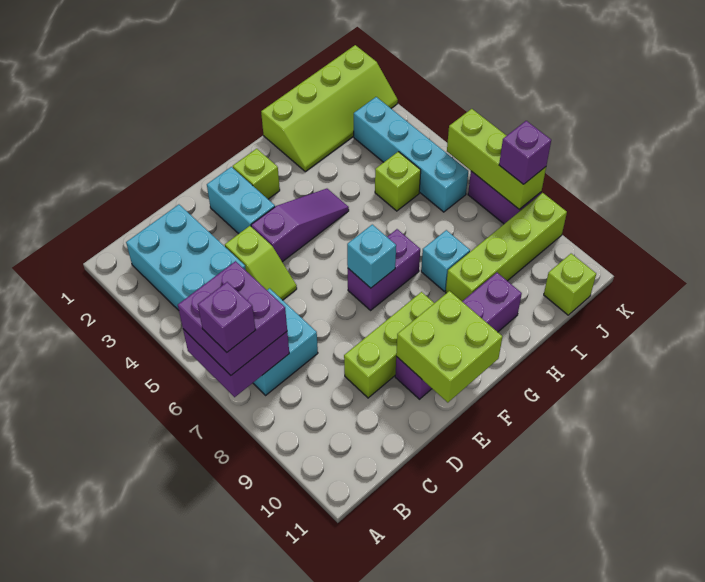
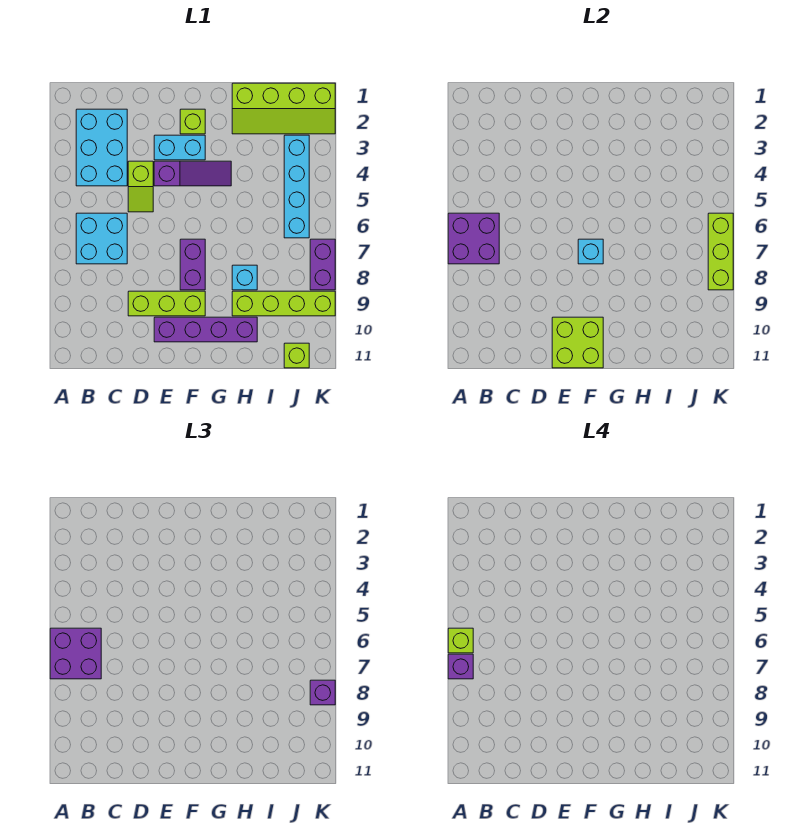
cyan brick E2:E3 level 1 -> cyan brick E3:F3 level 1
purple brick F7:G7 level 1 -> purple brick F7:F8 level 1
lime brick I5 level 1 -> lime brick A6 level 4

